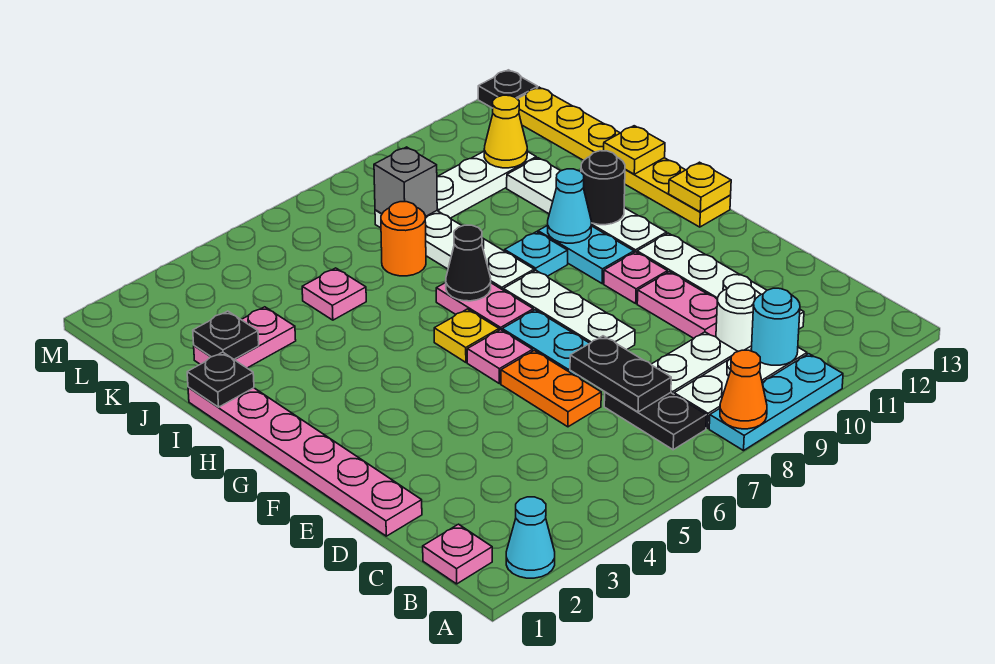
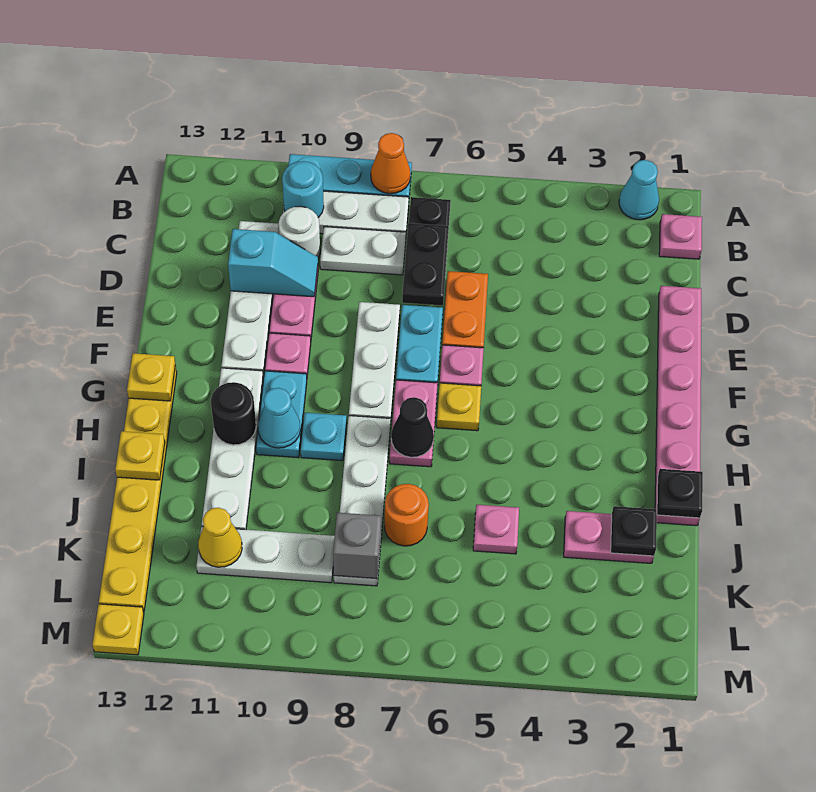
none -> cyan slope D10:D11 level 2 top 11
black plate M13 level 1 -> yellow plate M13 level 1

